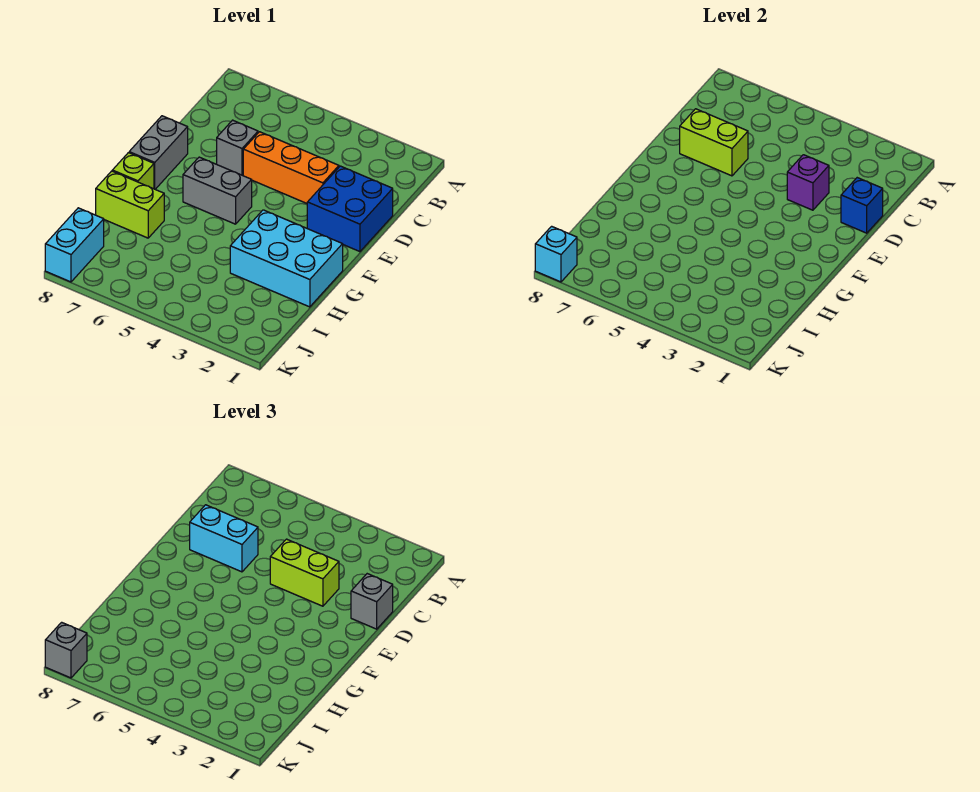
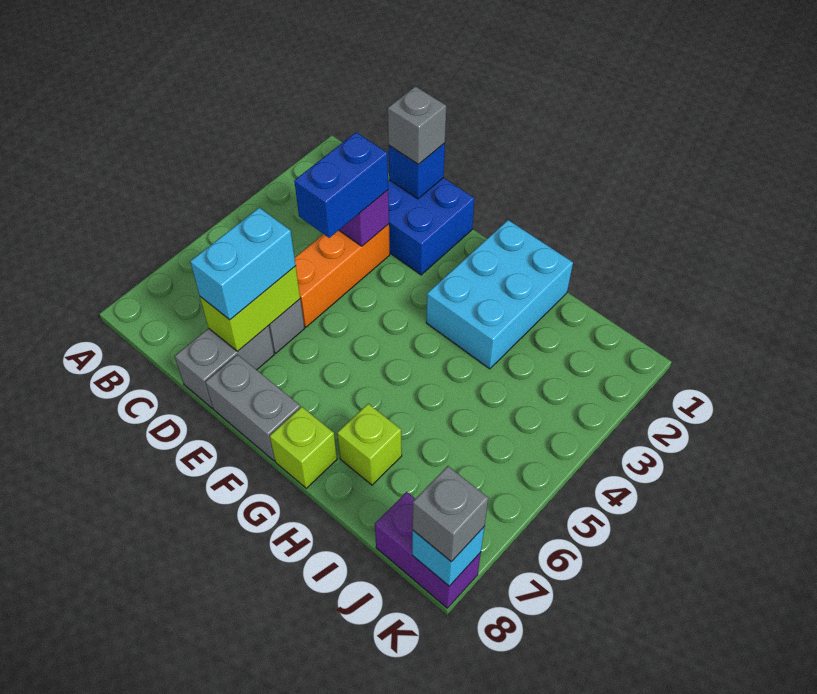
lime brick D3:D4 level 3 -> blue brick D3:D4 level 3
grey brick F5:F6 level 1 -> grey brick D7:D8 level 1
lime brick H7:H8 level 1 -> lime brick H7 level 1
cyan brick J8:K8 level 1 -> purple brick J8:K8 level 1

